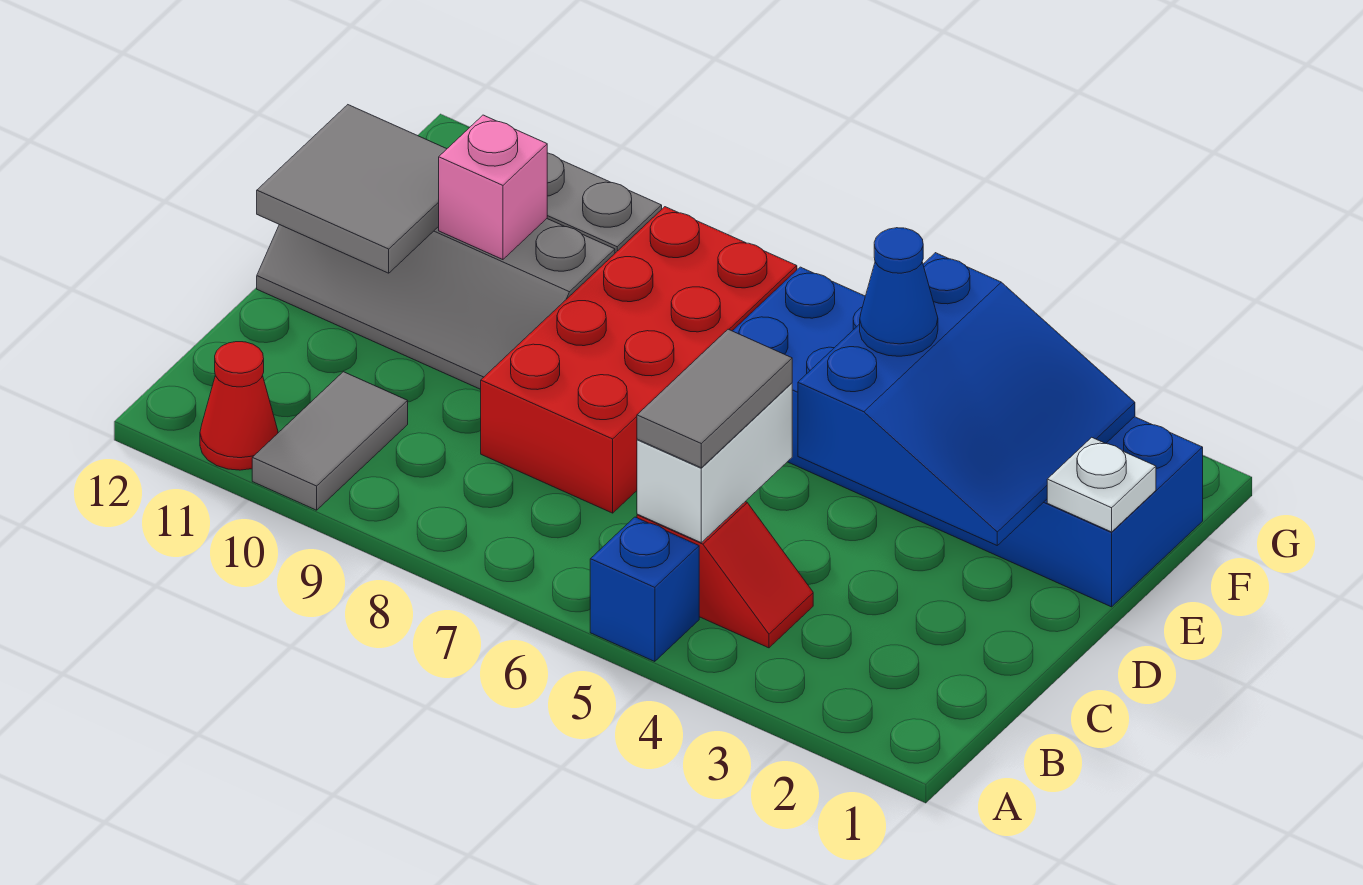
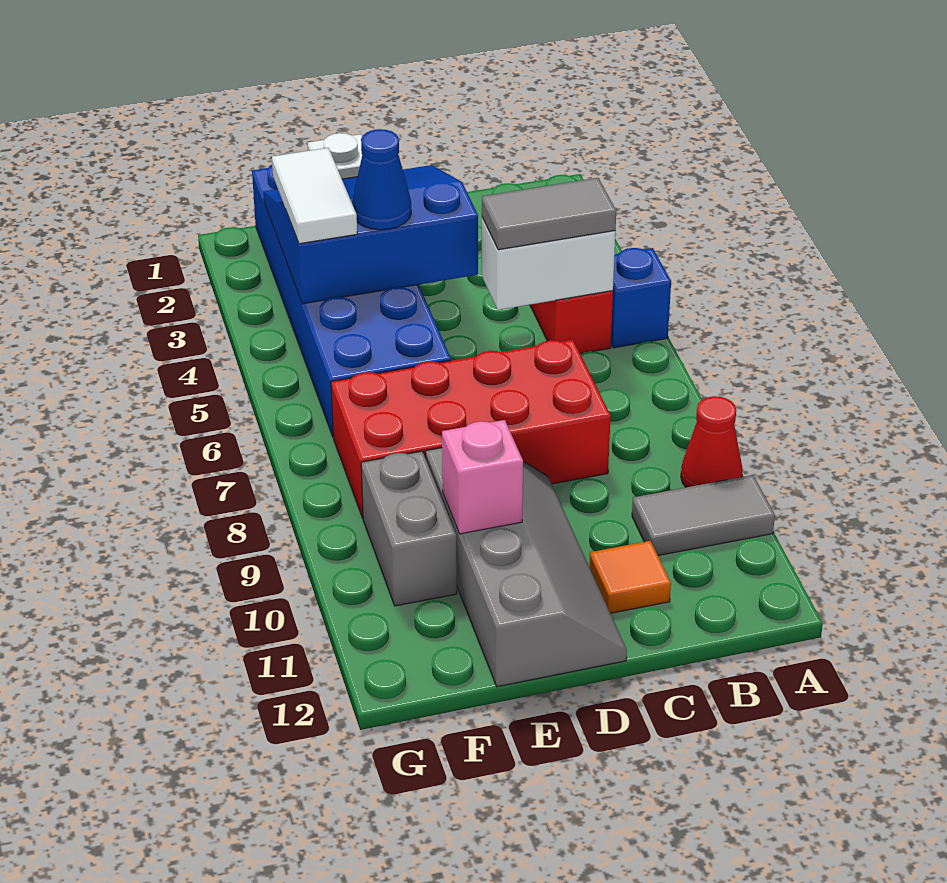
red cone A11 level 1 -> red cone A9 level 1
none -> orange tile C11 level 1
grey tile D11:E12 level 2 -> none
none -> white tile F3:F4 level 3

